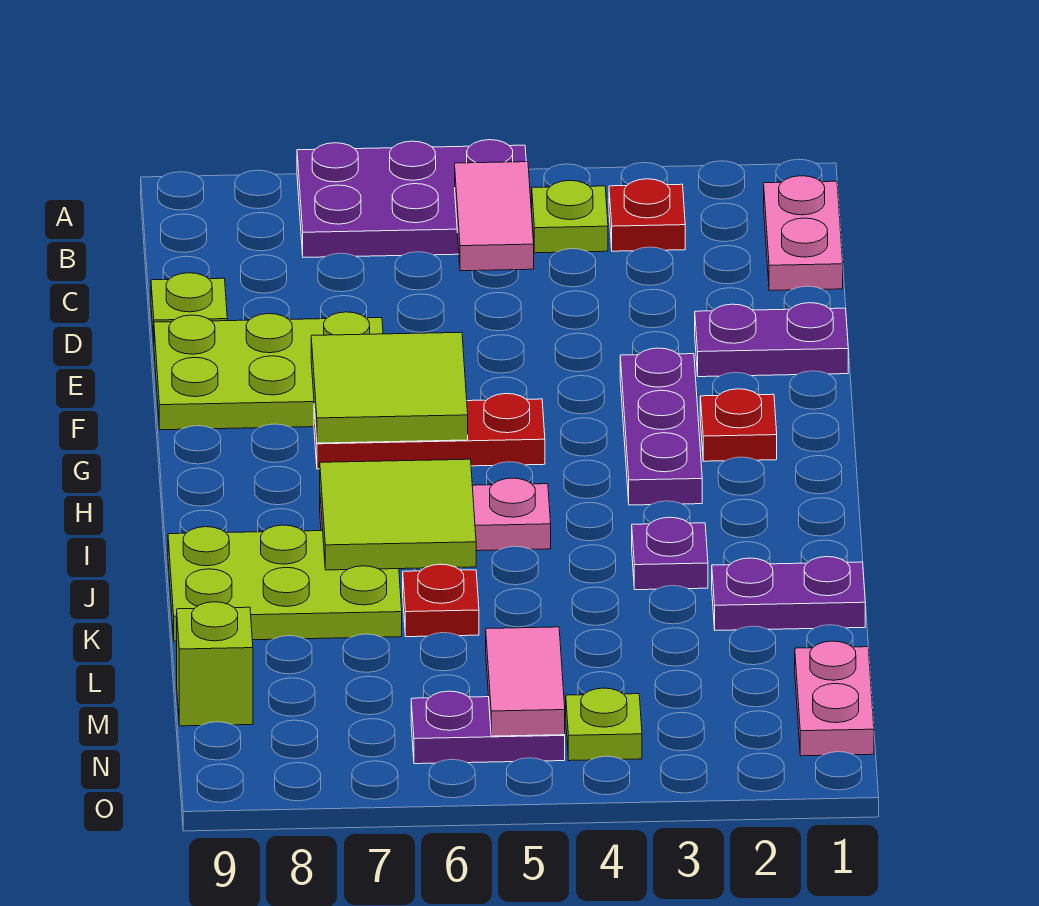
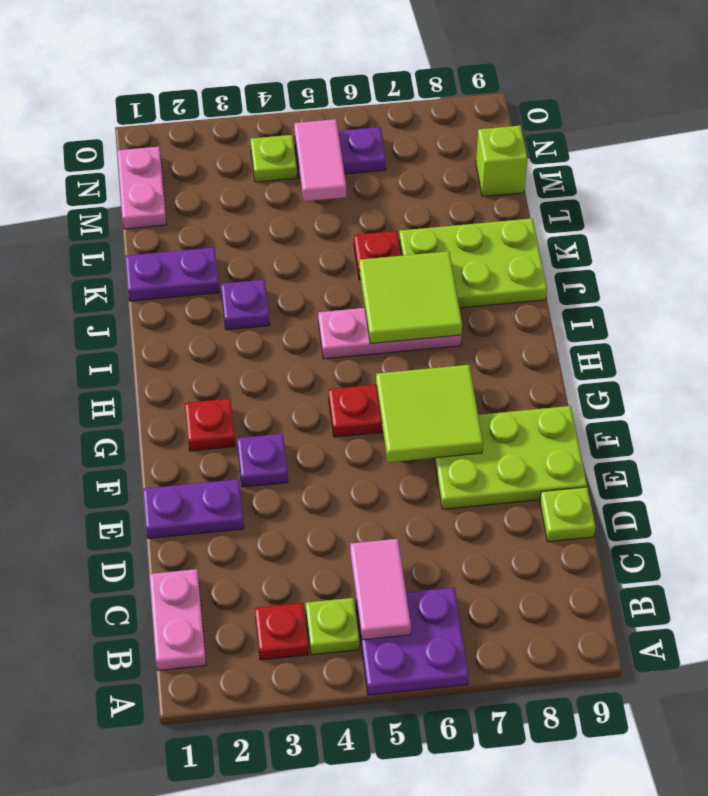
purple plate A5:B7 level 1 -> purple plate A5:B6 level 1
purple plate F3:H3 level 1 -> purple plate F3 level 1

